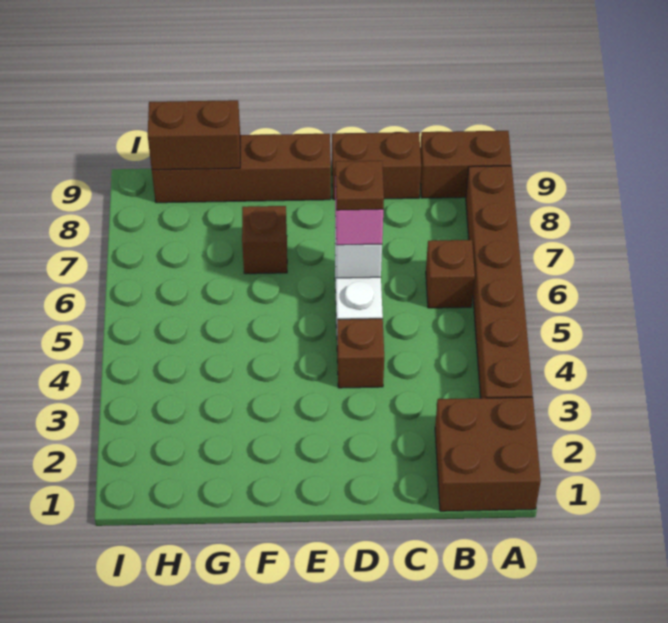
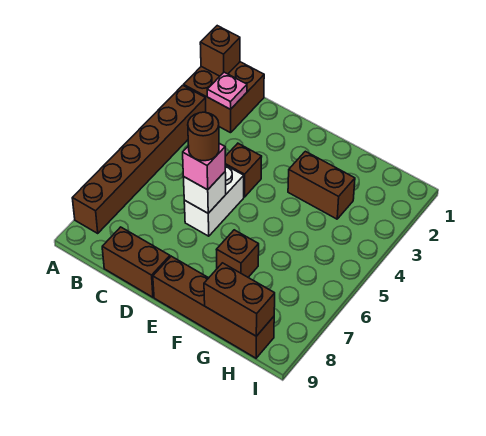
brown brick A9:B9 level 1 -> brown brick F3:G3 level 1
none -> pink plate B2 level 2
brown brick B6 level 1 -> brown brick A1 level 2
brown plate D6 level 4 -> brown round brick D6 level 4

